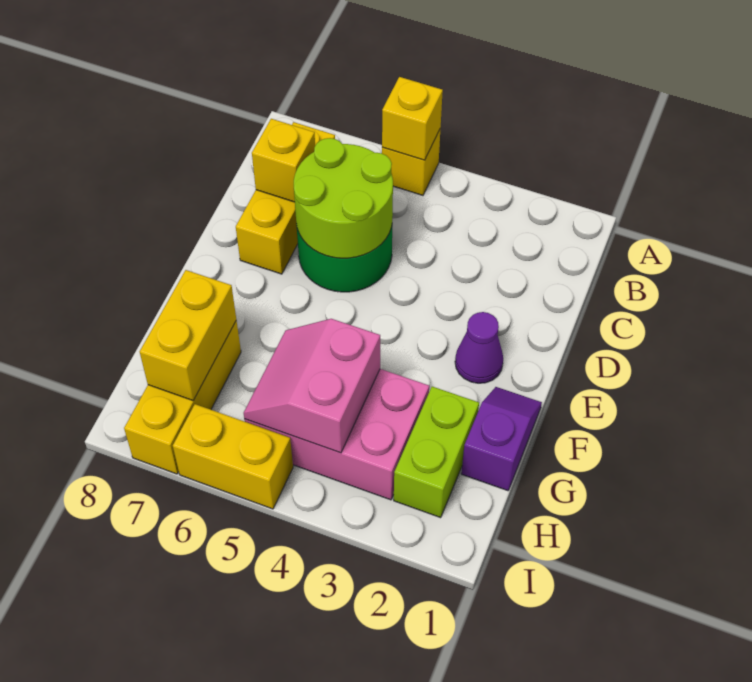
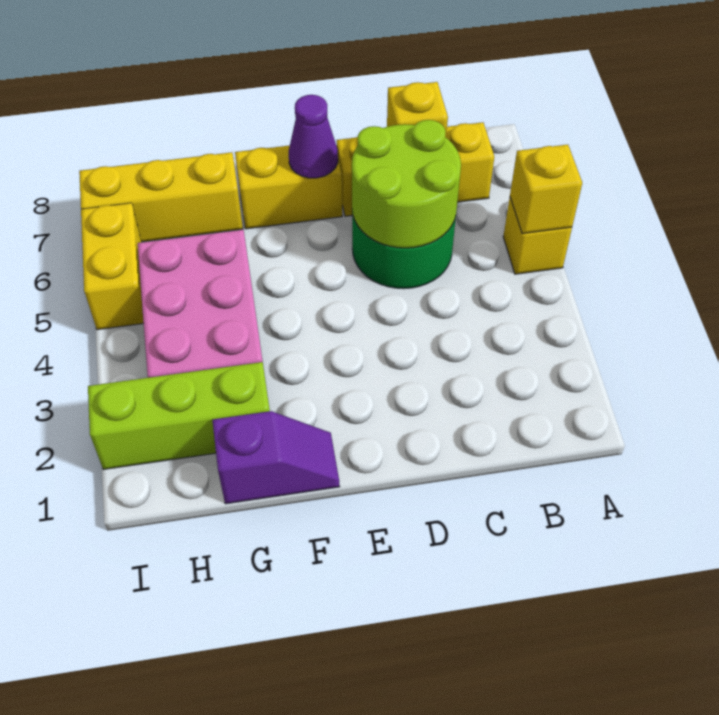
purple cone E2 level 1 -> purple cone E7 level 2
lime brick G2:H2 level 1 -> lime brick G2:I2 level 1
pink slope G4:H5 level 2 top 4 -> none
yellow brick G7:H7 level 2 -> yellow brick E7:F7 level 1

